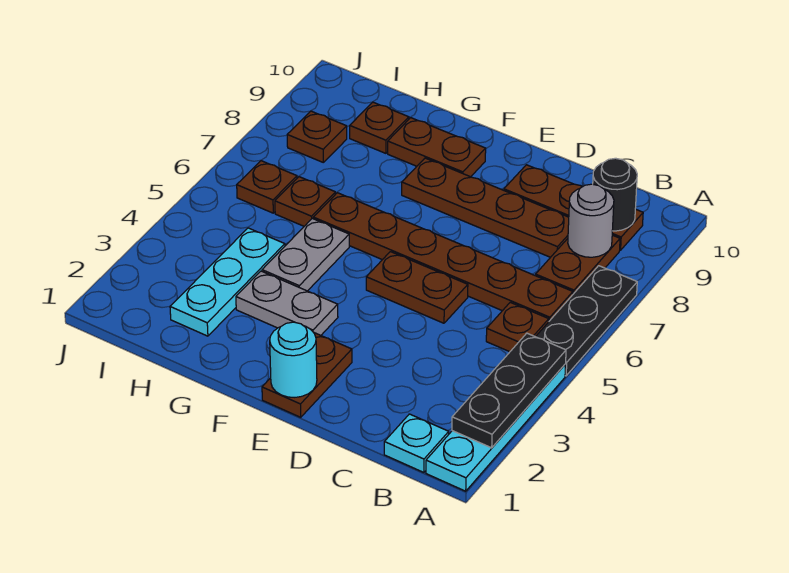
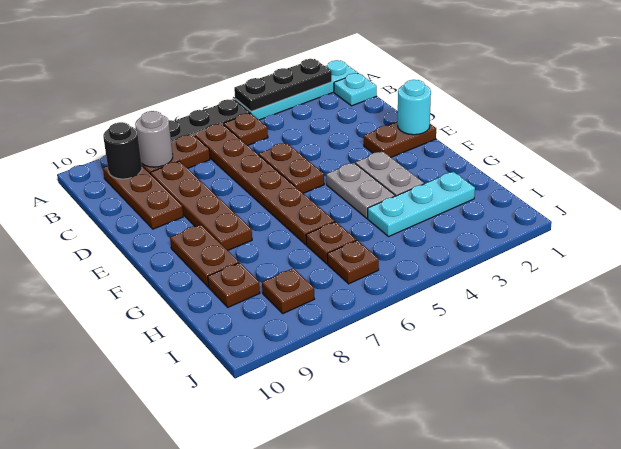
grey plate G4:G5 level 1 -> grey plate F4:G4 level 1

